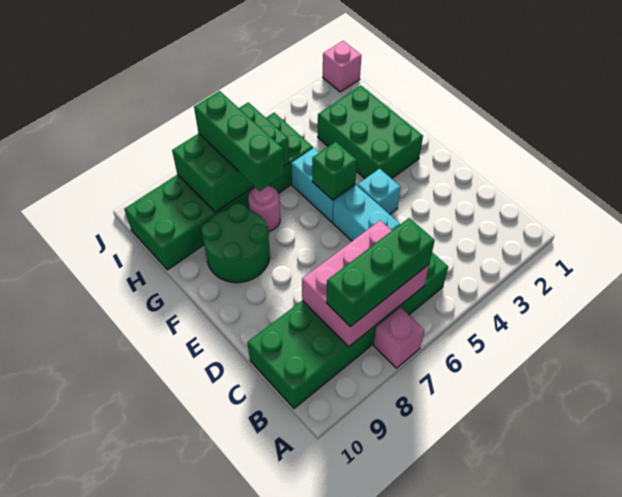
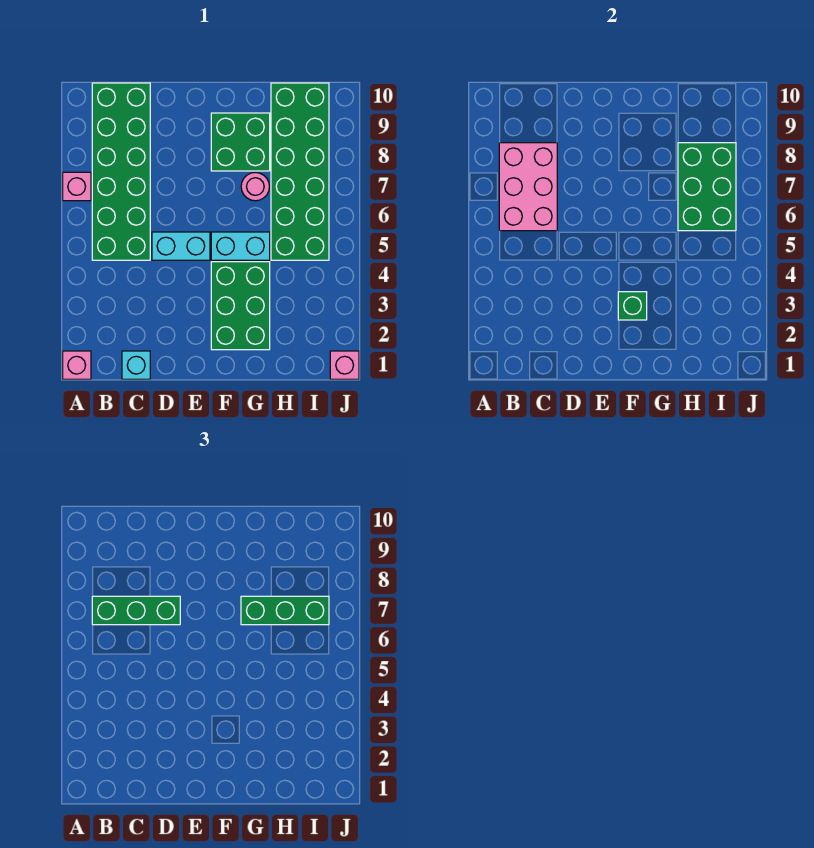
none -> pink brick A1 level 1
green brick B6:B8 level 3 -> green brick B7:D7 level 3
cyan brick E4 level 1 -> cyan brick C1 level 1
green brick F2:H3 level 1 -> green brick F2:G4 level 1
green brick F5 level 2 -> green brick F3 level 2
green round brick F8:G9 level 1 -> green brick F8:G9 level 1

